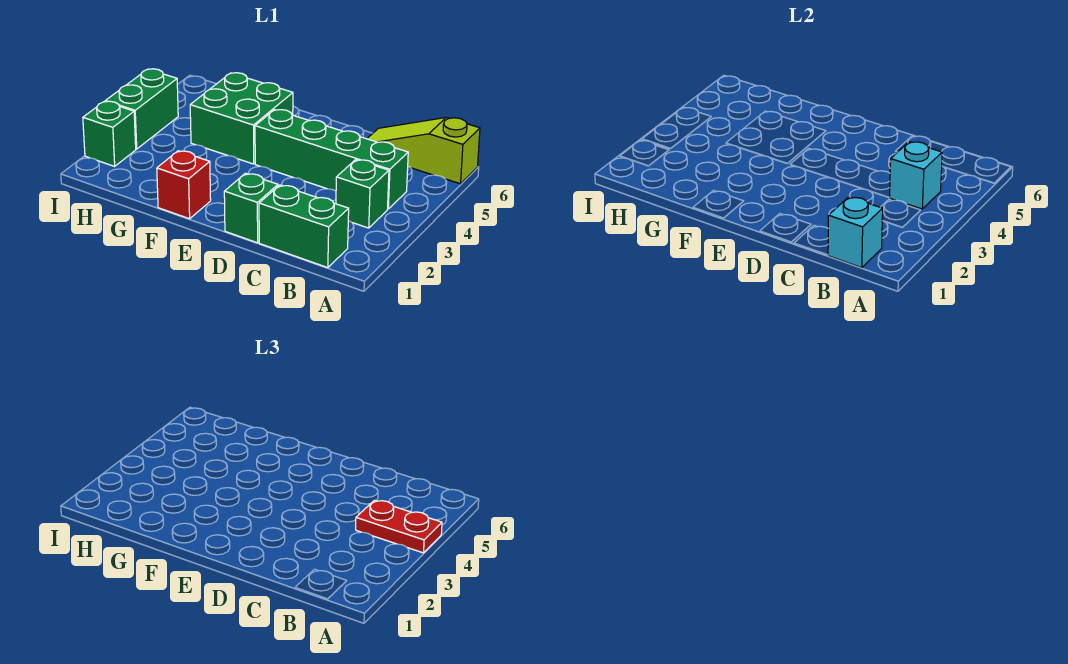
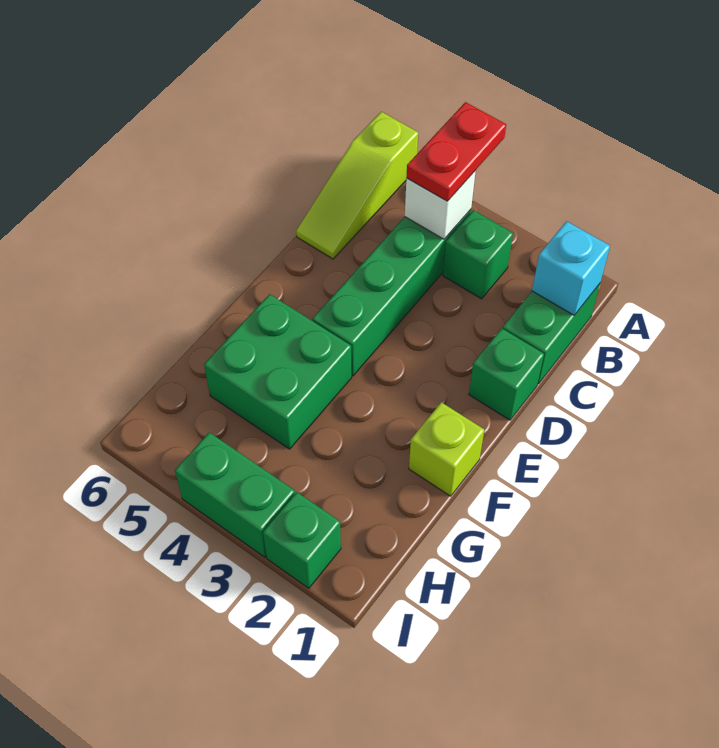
cyan brick B4 level 2 -> white brick B4 level 2
red brick F1 level 1 -> lime brick F1 level 1

